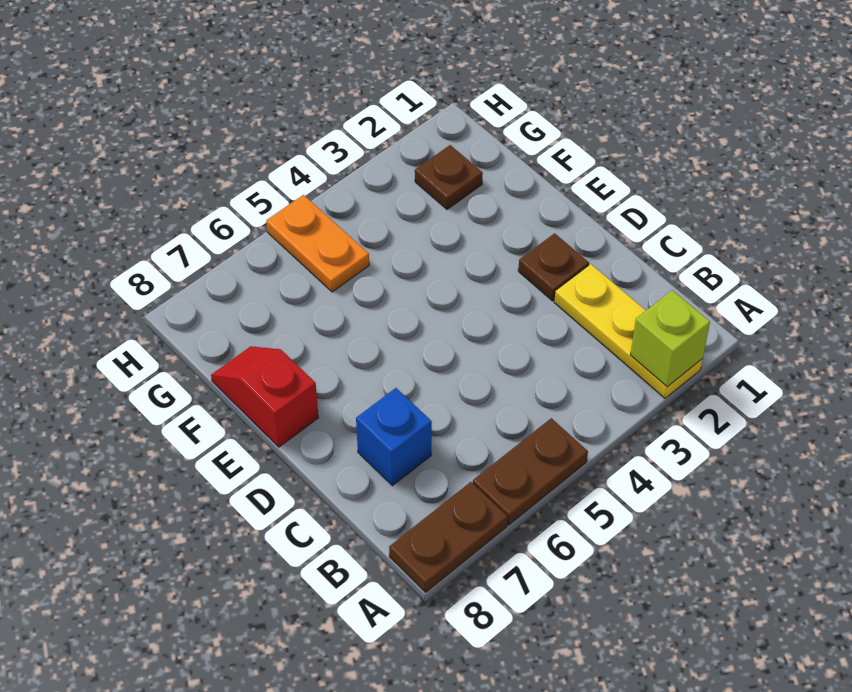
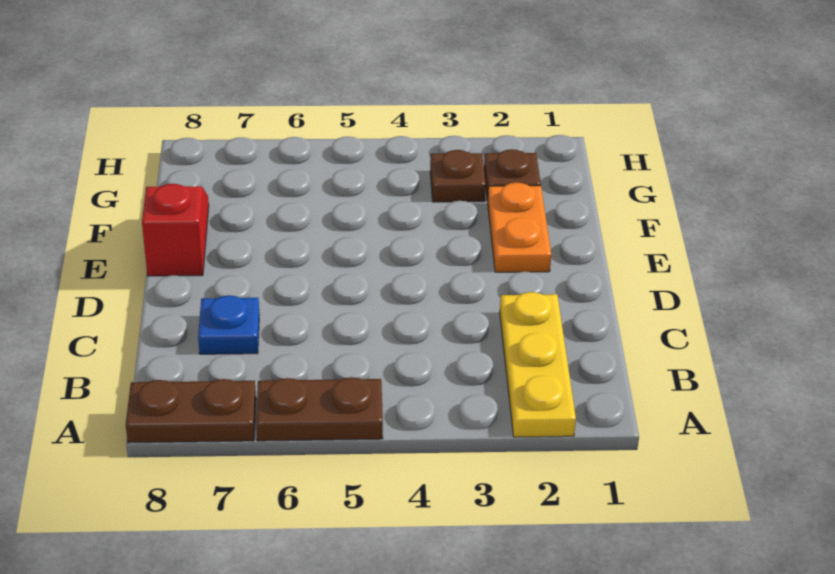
lime brick A2 level 2 -> none
blue brick C7 level 1 -> blue plate C7 level 1
brown plate D2 level 1 -> brown plate G3 level 1
orange plate G5:H5 level 1 -> orange plate E2:F2 level 1

